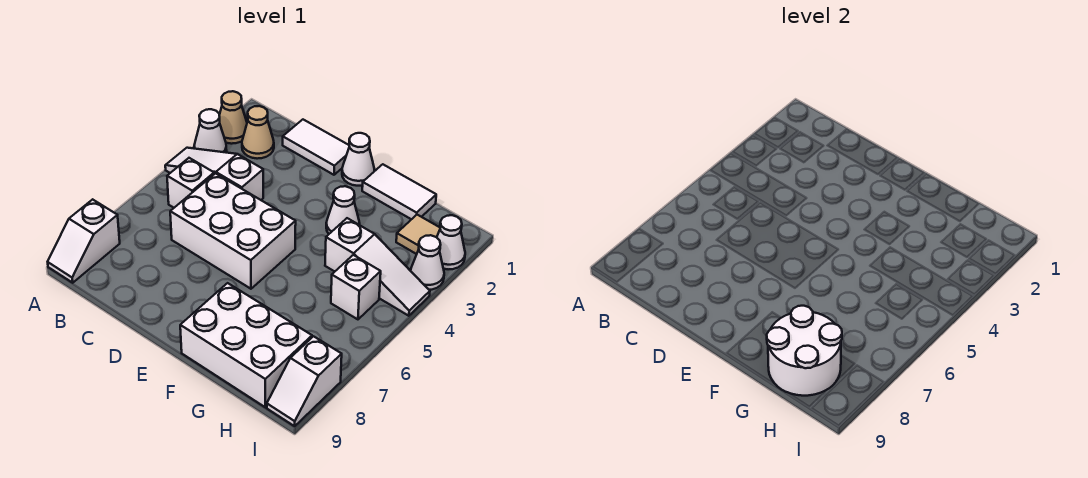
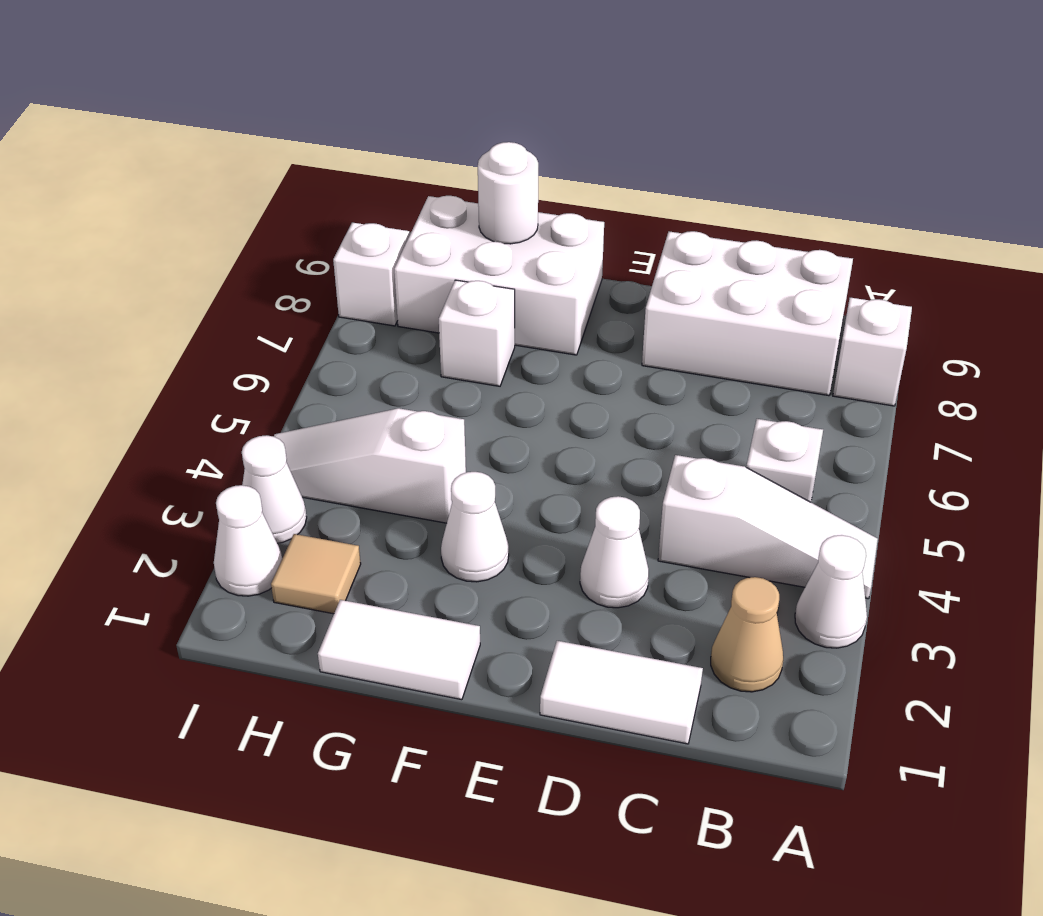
tan cone A2 level 1 -> none
white brick C5:E6 level 1 -> white brick B8:D9 level 1
white cone E1 level 1 -> white cone D3 level 1
white round brick G8:H9 level 2 -> white round brick G9 level 2
white brick H5 level 1 -> white brick G7 level 1

